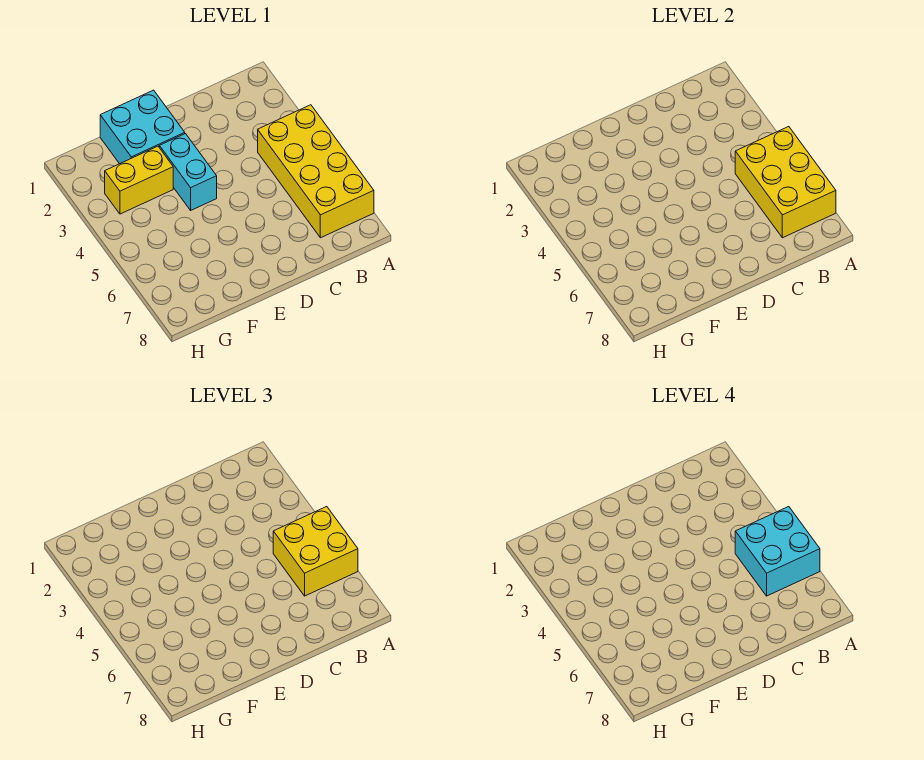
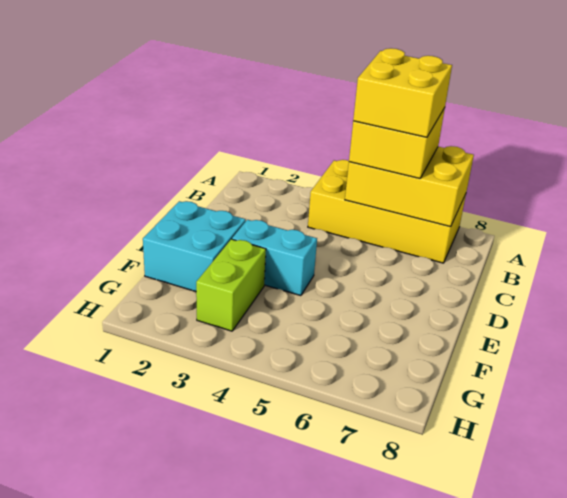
cyan brick A5:B6 level 4 -> yellow brick A5:B6 level 4
yellow brick F3:G3 level 1 -> lime brick F3:G3 level 1

